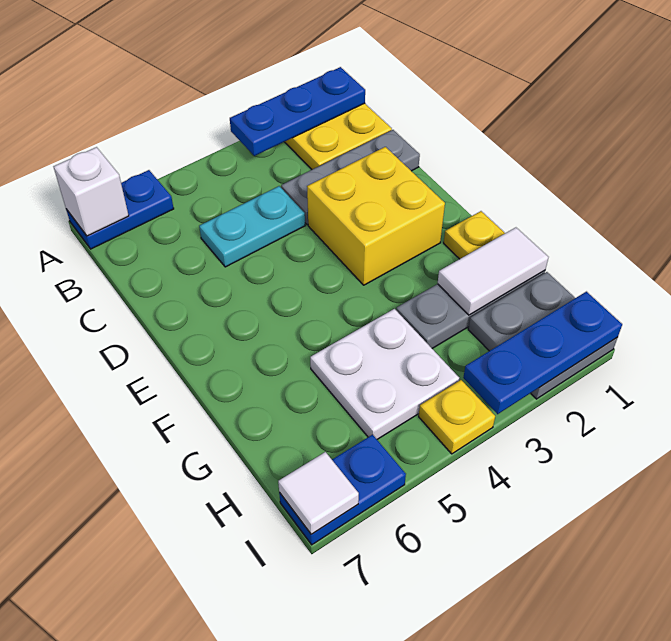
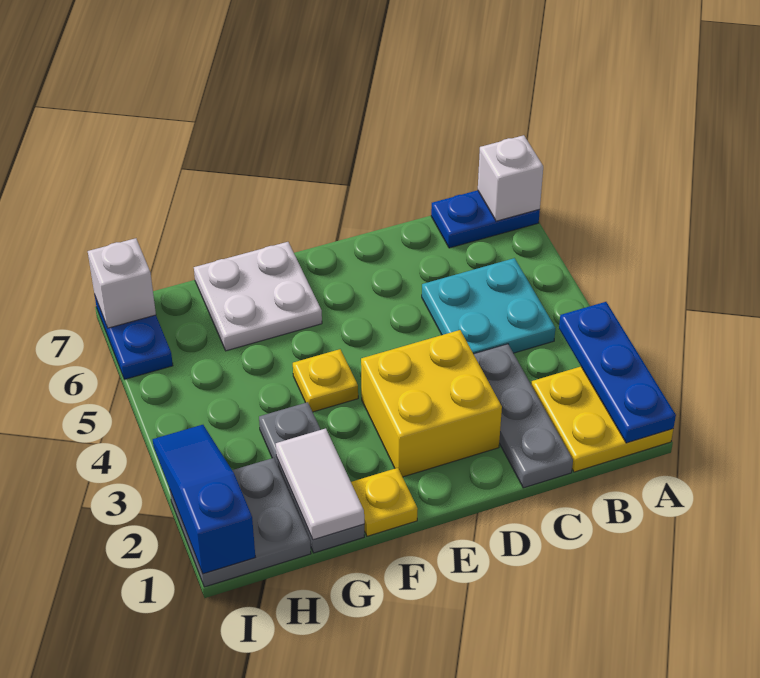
blue plate A6:A7 level 1 -> blue plate A7:B7 level 1
cyan plate C4:C5 level 1 -> cyan plate B4:C5 level 1
white plate G4:H5 level 1 -> white plate F6:G7 level 1
blue plate I1:I3 level 2 -> blue slope I1:I3 level 2 top 1
yellow plate I4 level 1 -> yellow plate F4 level 1
white tile I7 level 2 -> white brick I7 level 2

